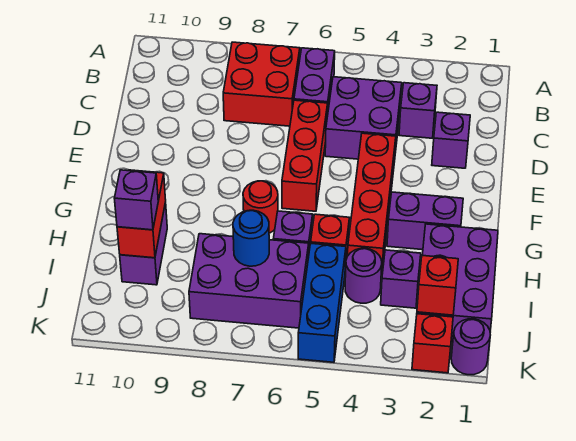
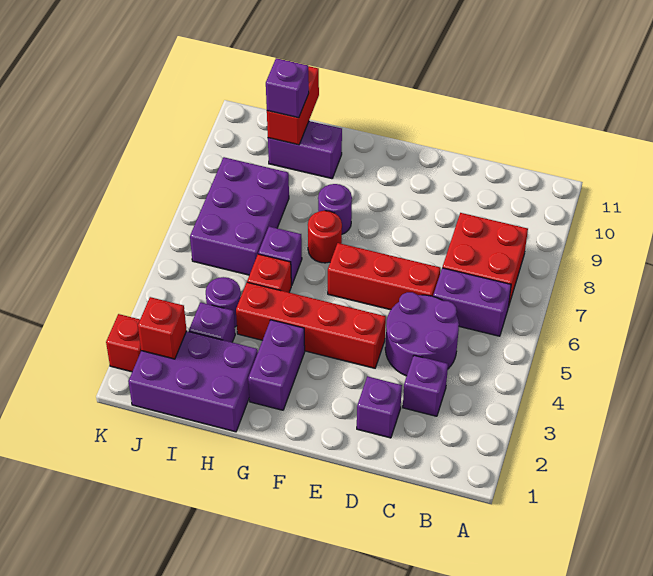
purple brick C4:D5 level 1 -> purple round brick C4:D5 level 1
red brick H10:I10 level 2 -> red brick I10:I11 level 2
blue brick I5:K5 level 1 -> none
blue round brick I7 level 2 -> none
purple round brick K1 level 1 -> purple round brick G8 level 1

